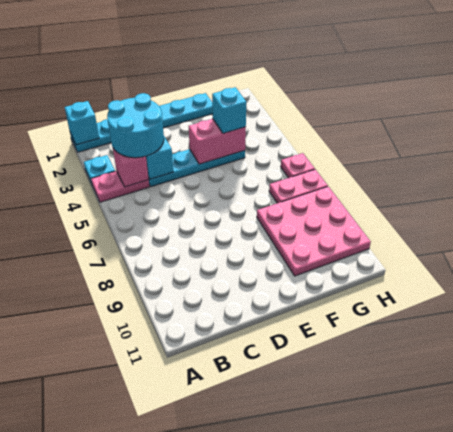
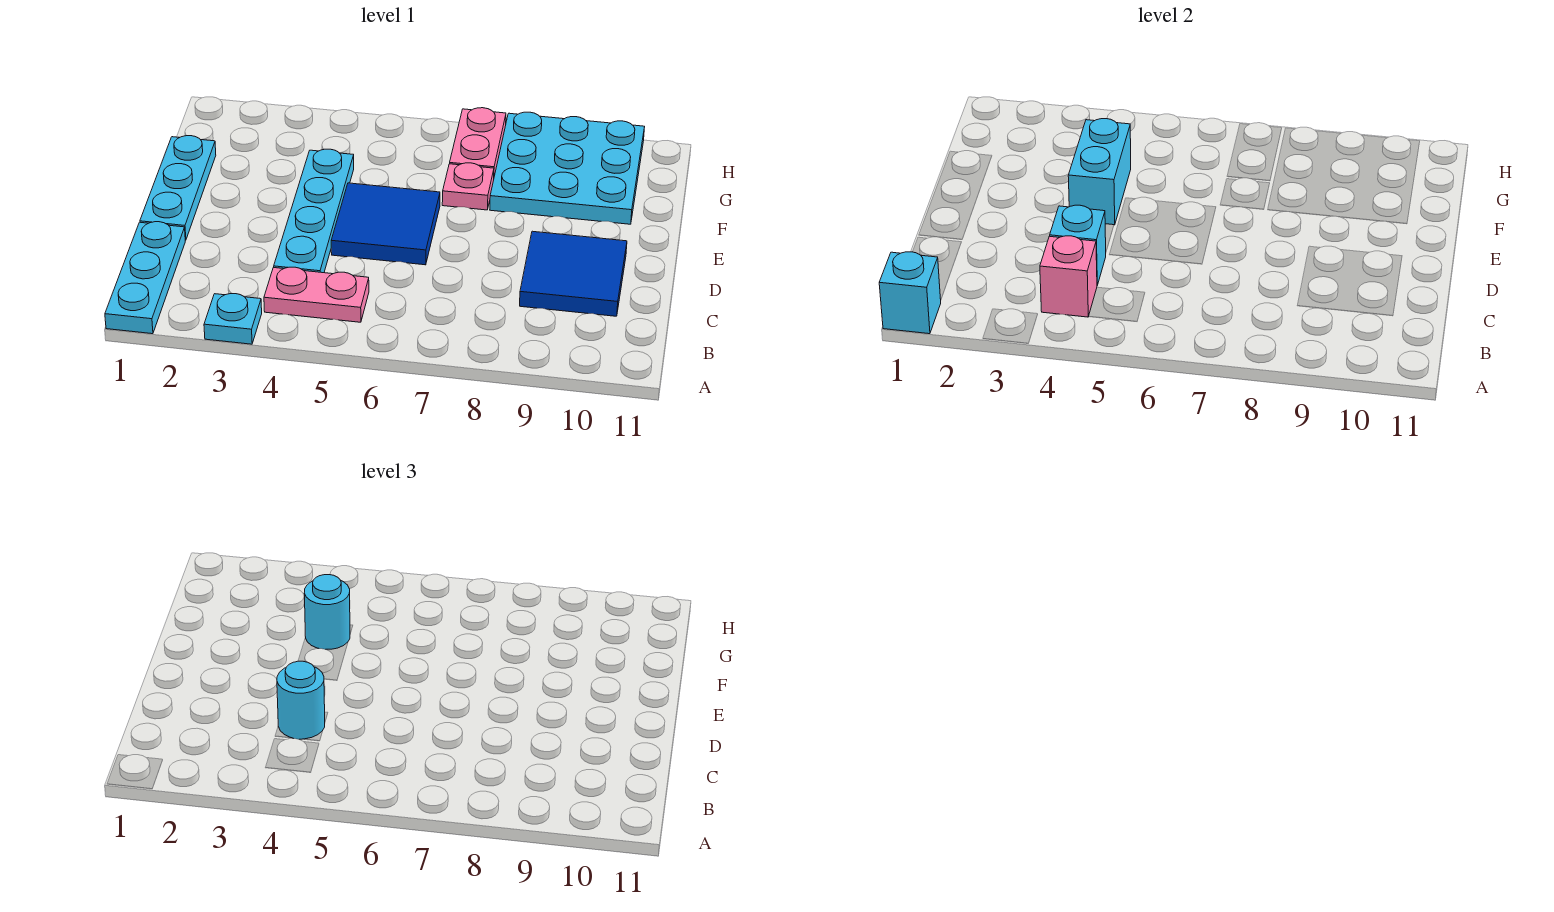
pink plate A4:B4 level 1 -> pink plate B4:B5 level 1
cyan round brick B3:C4 level 3 -> cyan round brick C4 level 3
none -> blue tile C9:D10 level 1
none -> blue tile D5:E6 level 1
pink brick E4:F4 level 2 -> cyan brick E4:F4 level 2
cyan brick F4 level 3 -> cyan round brick F4 level 3
pink plate F8:H10 level 1 -> cyan plate F8:H10 level 1
pink plate H6 level 1 -> pink plate F7 level 1

